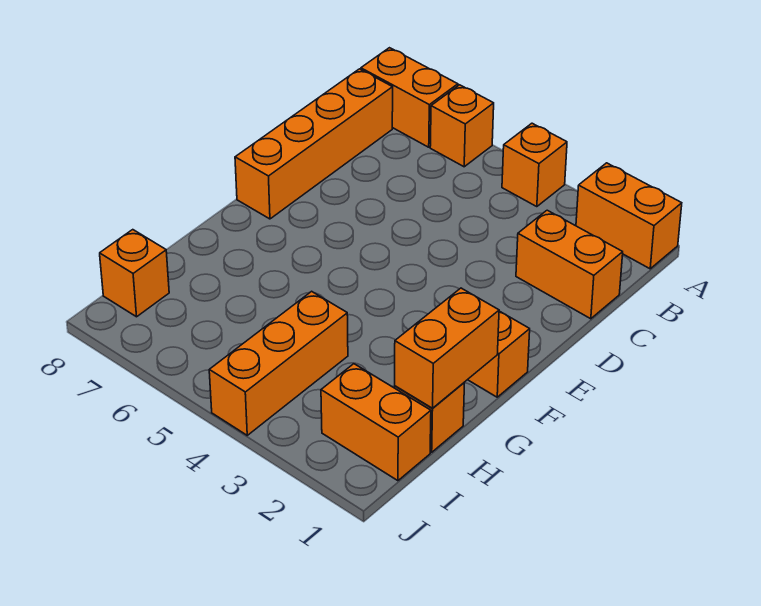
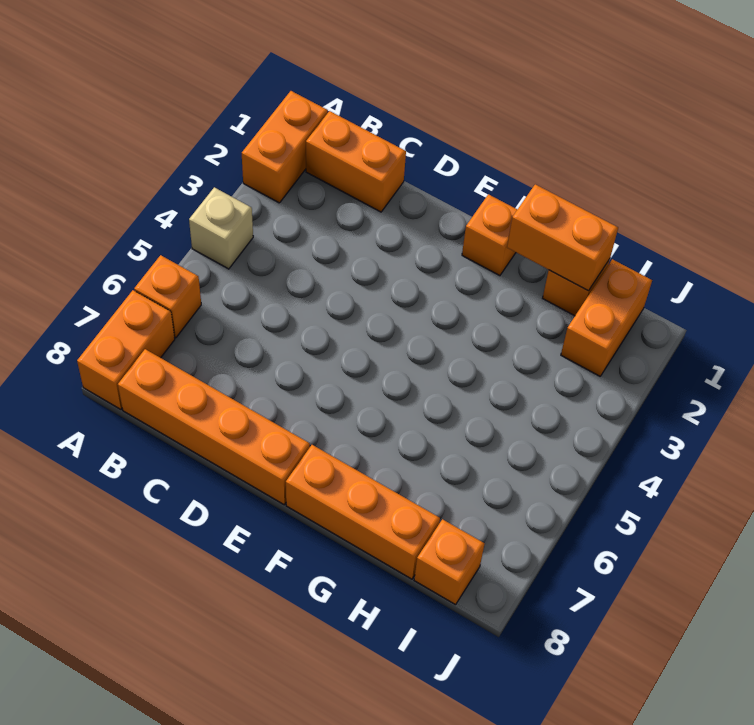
orange brick A4 level 1 -> tan brick A4 level 1
orange brick C1:C2 level 1 -> orange brick B1:C1 level 1
orange brick H4:J4 level 1 -> orange brick F8:H8 level 1

